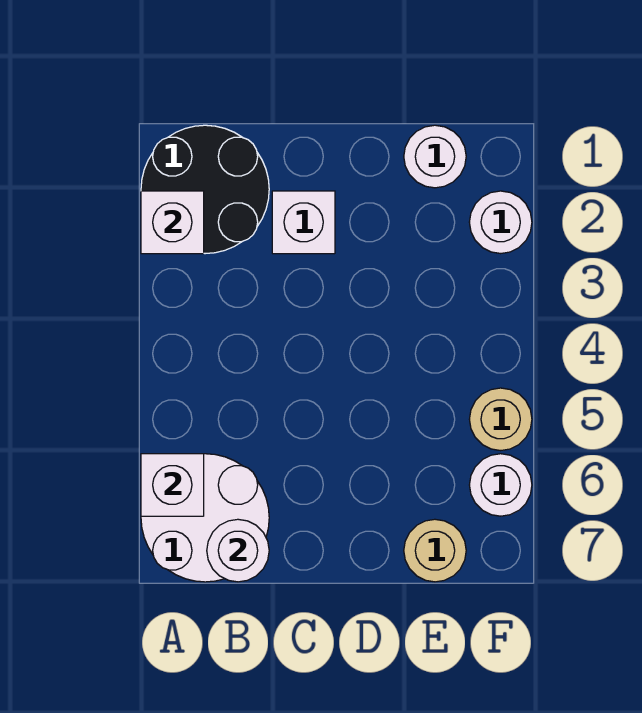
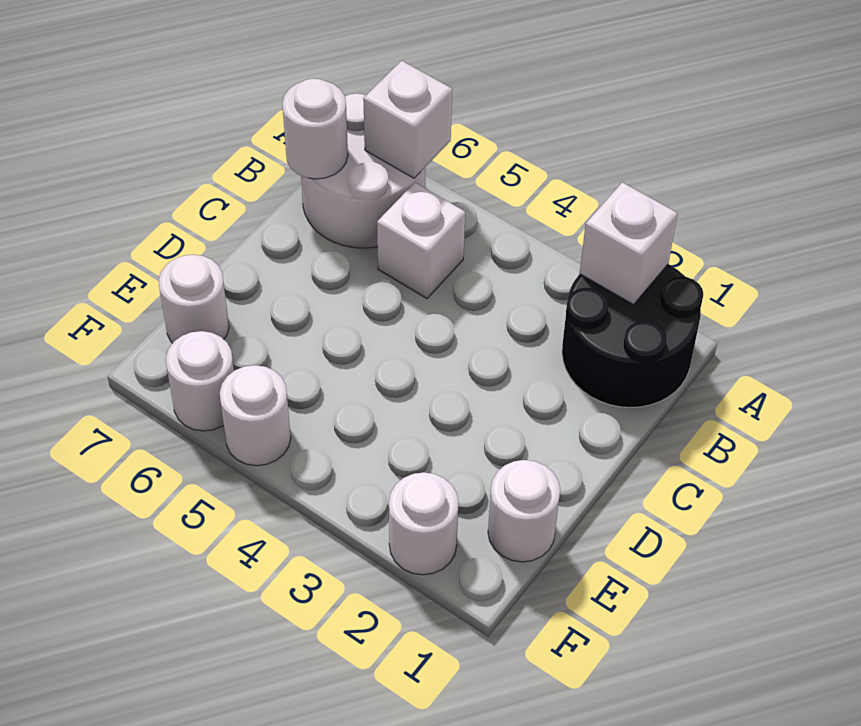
white brick C2 level 1 -> white brick B5 level 1
tan round brick E7 level 1 -> white round brick E7 level 1
tan round brick F5 level 1 -> white round brick F5 level 1

